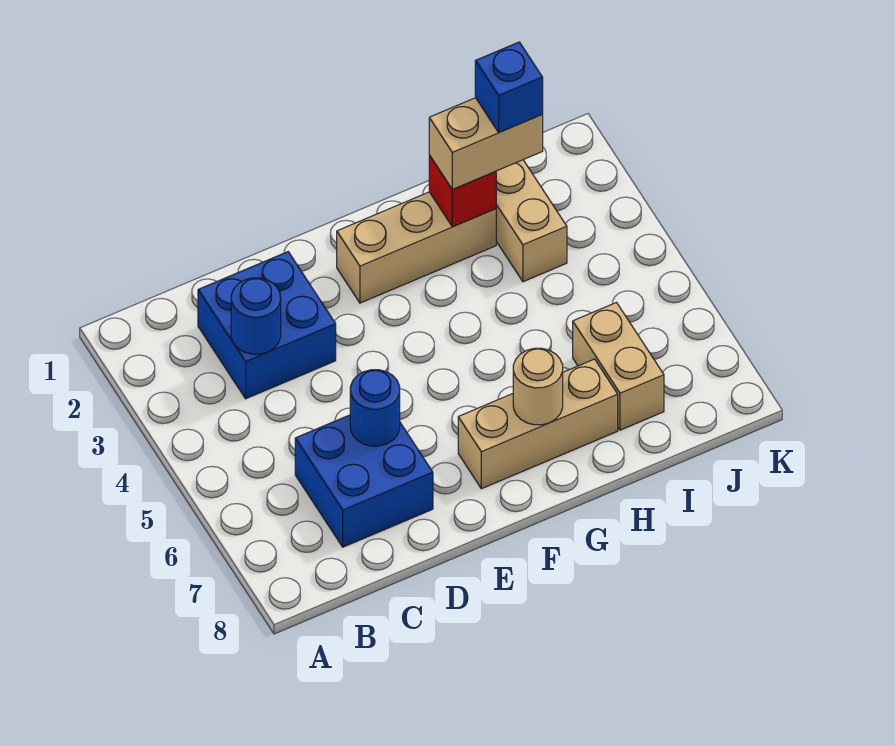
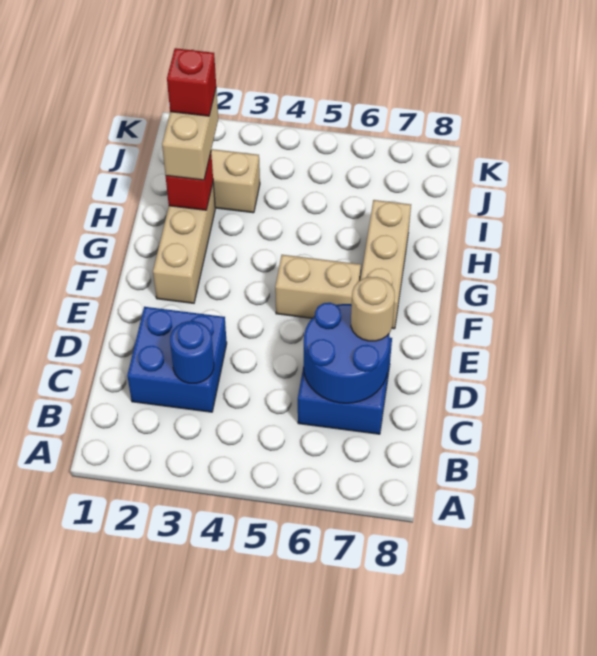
blue round brick D6 level 2 -> blue round brick C6:D7 level 2
tan round brick G7 level 2 -> tan round brick D7 level 3
blue brick I2 level 4 -> red brick I2 level 4
tan brick I6:I7 level 1 -> tan brick F5:F6 level 1

